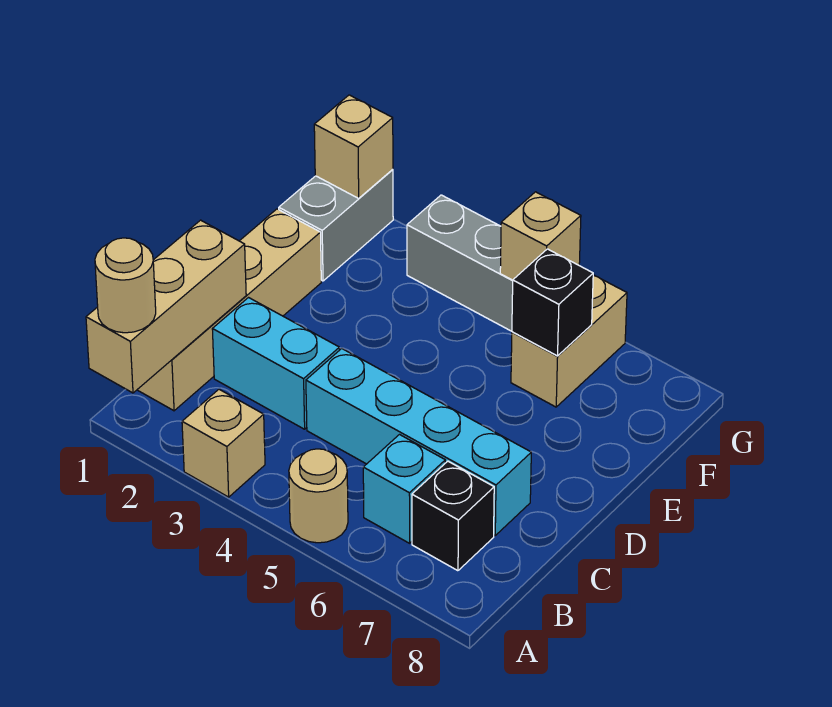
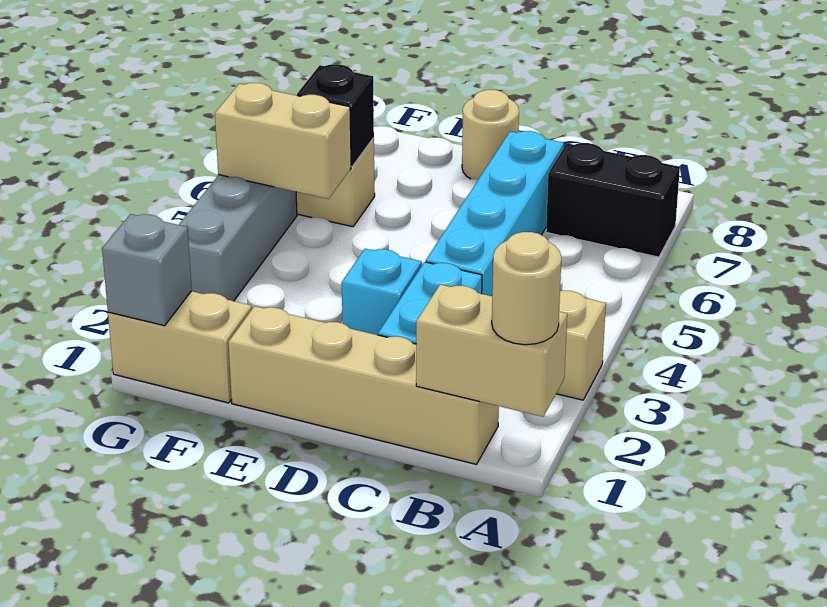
tan brick A1:C1 level 2 -> tan brick A1:B1 level 2
tan round brick A5 level 1 -> tan round brick D8 level 1
cyan brick B6 level 1 -> cyan brick D3 level 1
black brick B7 level 1 -> black brick A7:B7 level 1
grey brick F1:G1 level 1 -> tan brick F1:G1 level 1
tan brick G1 level 2 -> grey brick G1 level 2
tan brick G5 level 2 -> tan brick F5:G5 level 2

